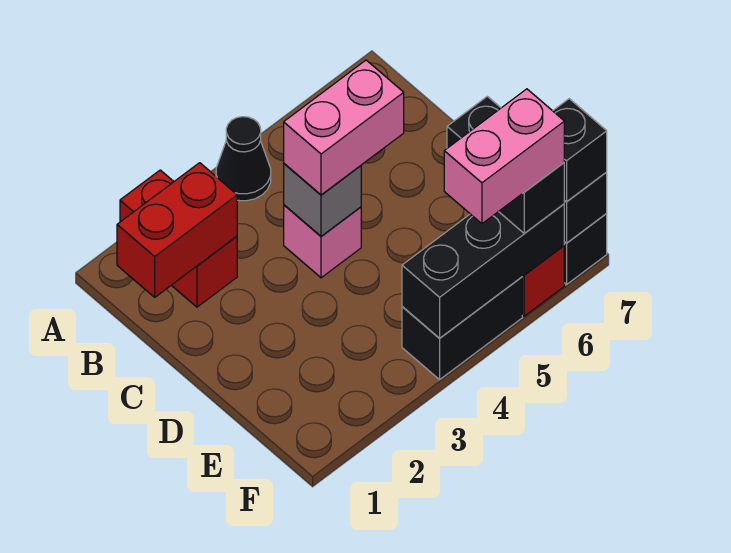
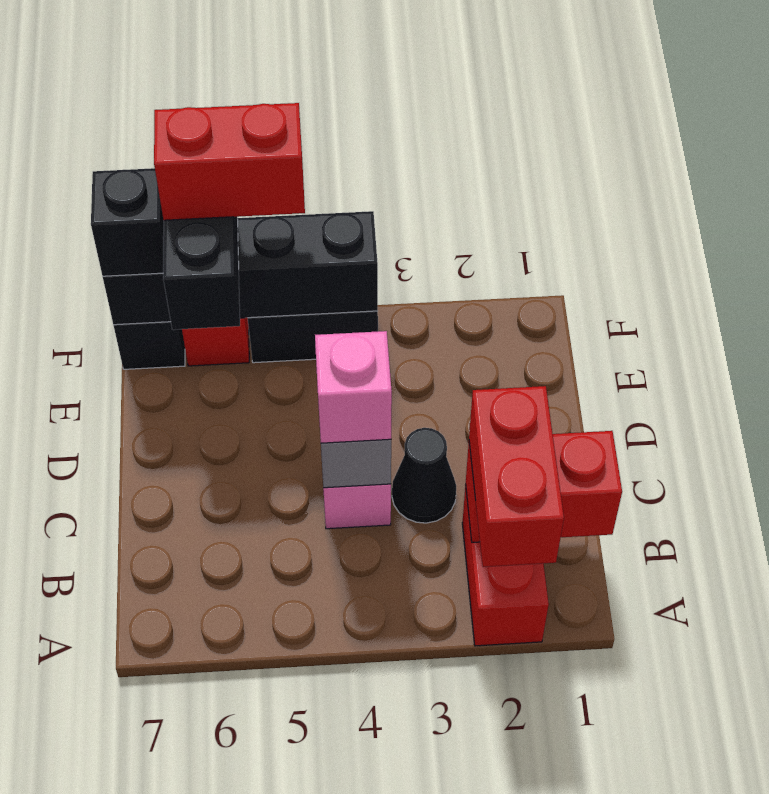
none -> red brick A2:B2 level 3
black cone A4 level 1 -> black cone C3 level 1
pink brick C4:C5 level 3 -> pink brick C4 level 3
pink brick F5:F6 level 4 -> red brick F5:F6 level 4

